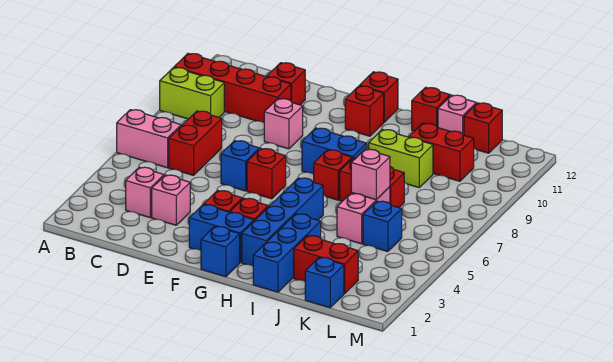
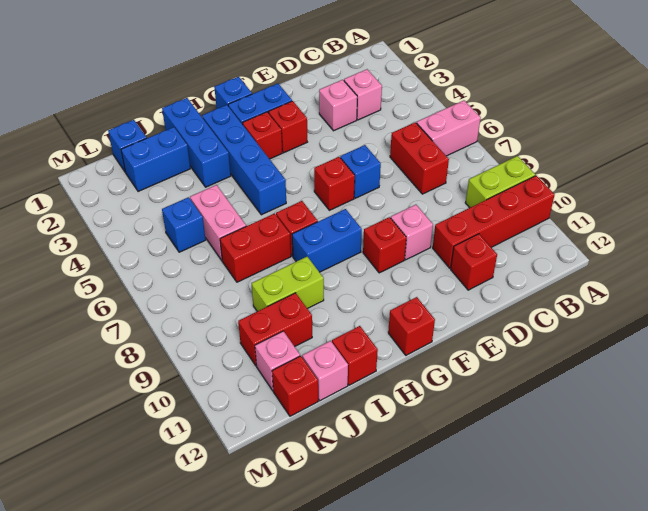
red brick G11 level 1 -> red brick F9 level 1
red brick J2:K2 level 1 -> blue brick J2:K2 level 1
pink brick J6 level 2 -> pink brick K11 level 1

